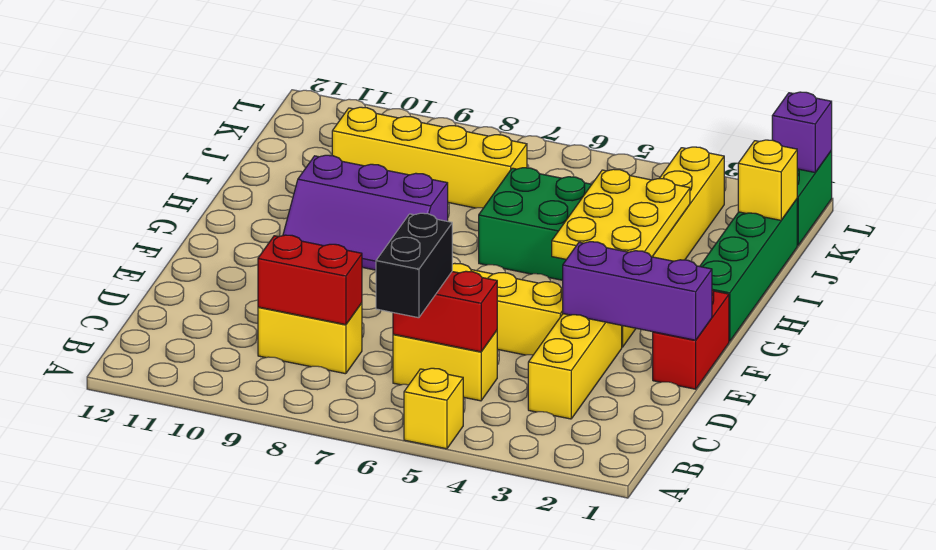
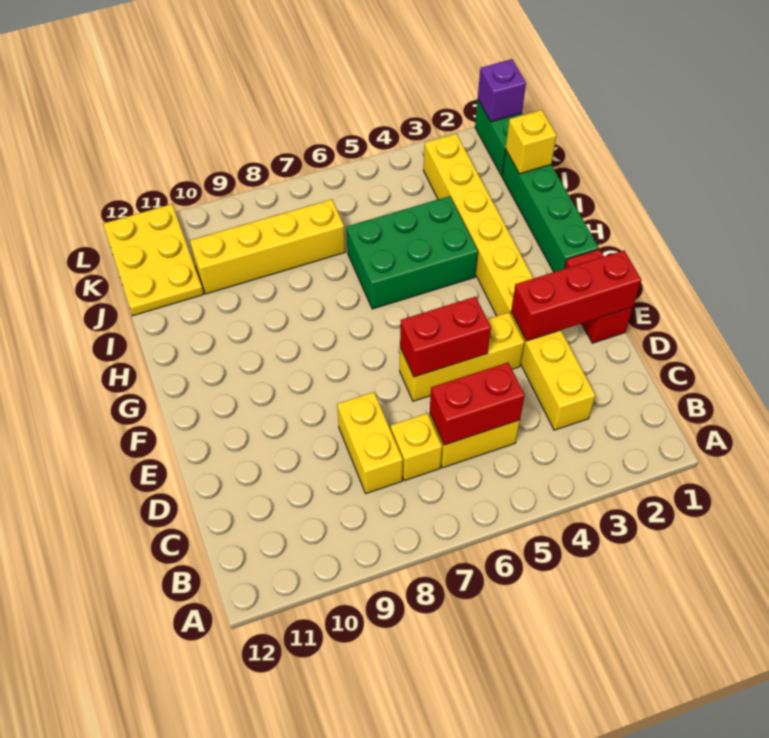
yellow brick A5 level 1 -> yellow brick C7 level 1
black brick B6:C6 level 3 -> none
yellow brick C8:C9 level 1 -> yellow brick C8:D8 level 1
red brick C8:C9 level 2 -> red brick E5:E6 level 2
purple brick E1:E3 level 2 -> red brick E1:E3 level 2
yellow plate G3:I4 level 2 -> yellow plate J11:L12 level 1
purple slope G8:H10 level 1 top H -> none

